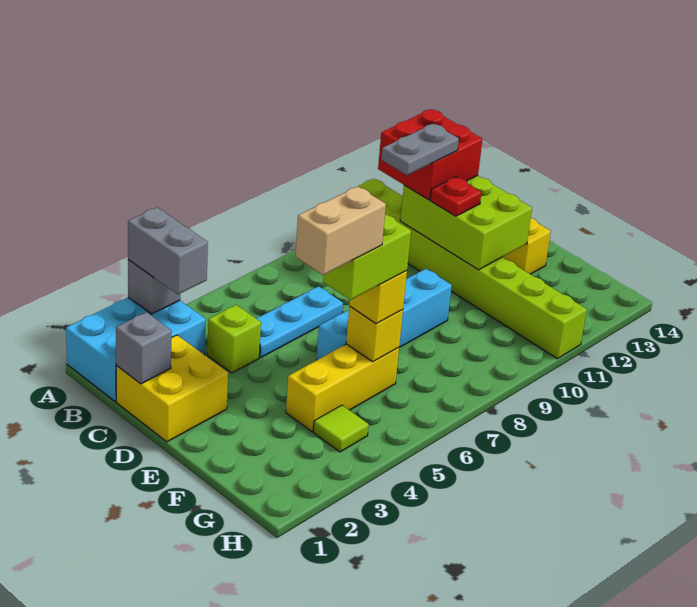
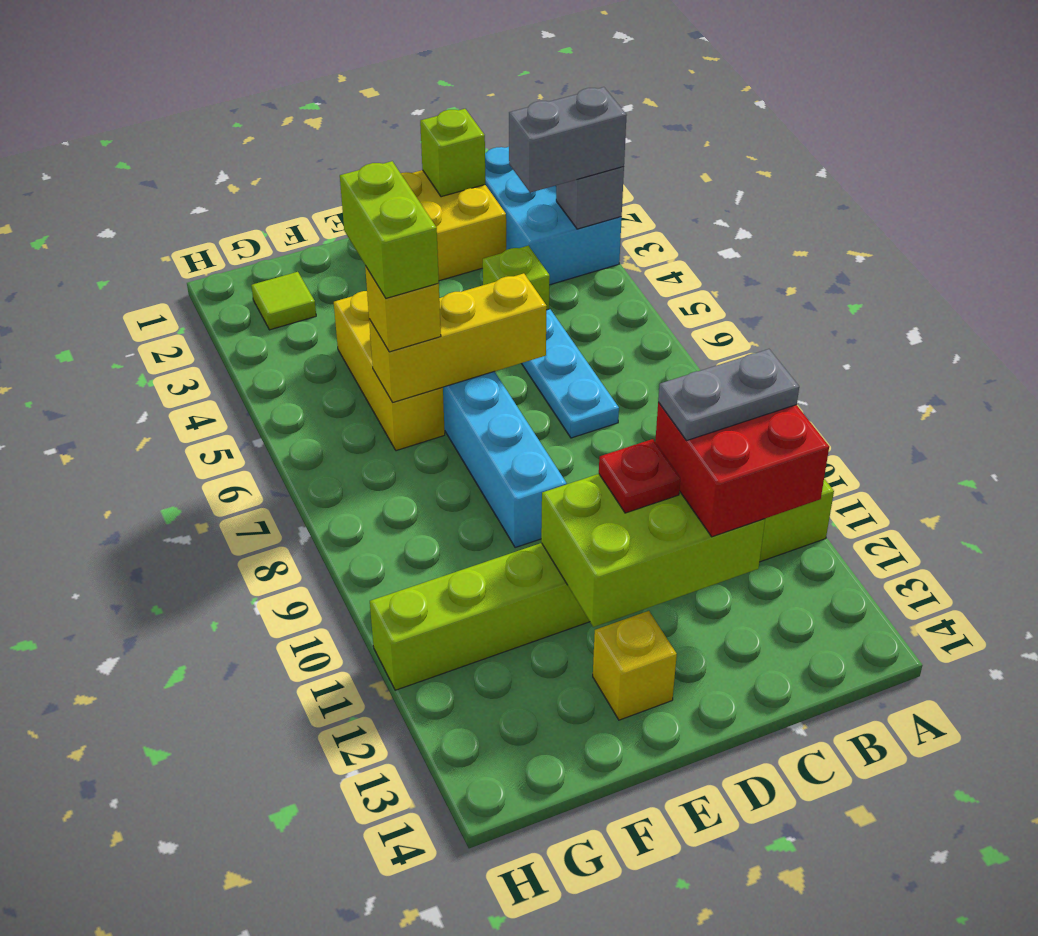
grey brick C1 level 2 -> lime brick C1 level 2
grey plate C10:C11 level 4 -> grey plate B11:C11 level 4
tan brick F4:F5 level 5 -> none
yellow brick F6 level 2 -> yellow brick D6:F6 level 2
lime tile G4 level 1 -> lime tile G2 level 1

